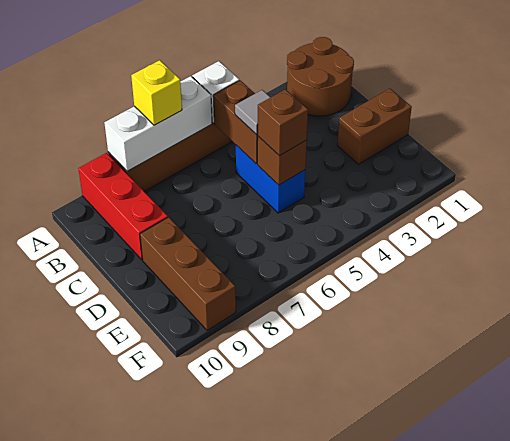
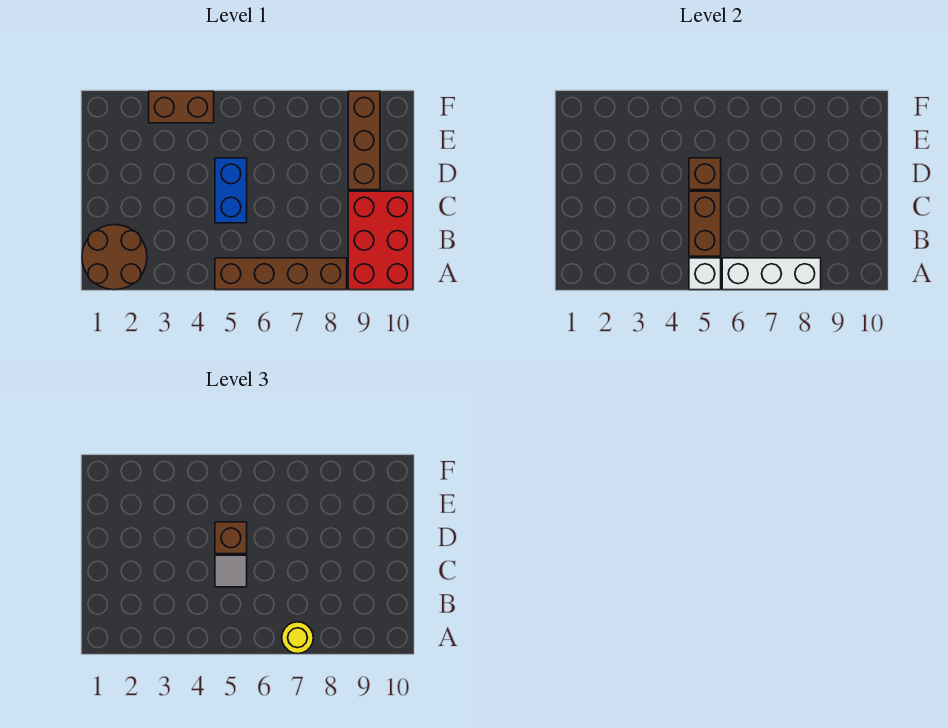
yellow brick A7 level 3 -> yellow round brick A7 level 3
red brick A9:C9 level 1 -> red brick A9:C10 level 1
brown brick D1:D2 level 1 -> brown brick F3:F4 level 1

